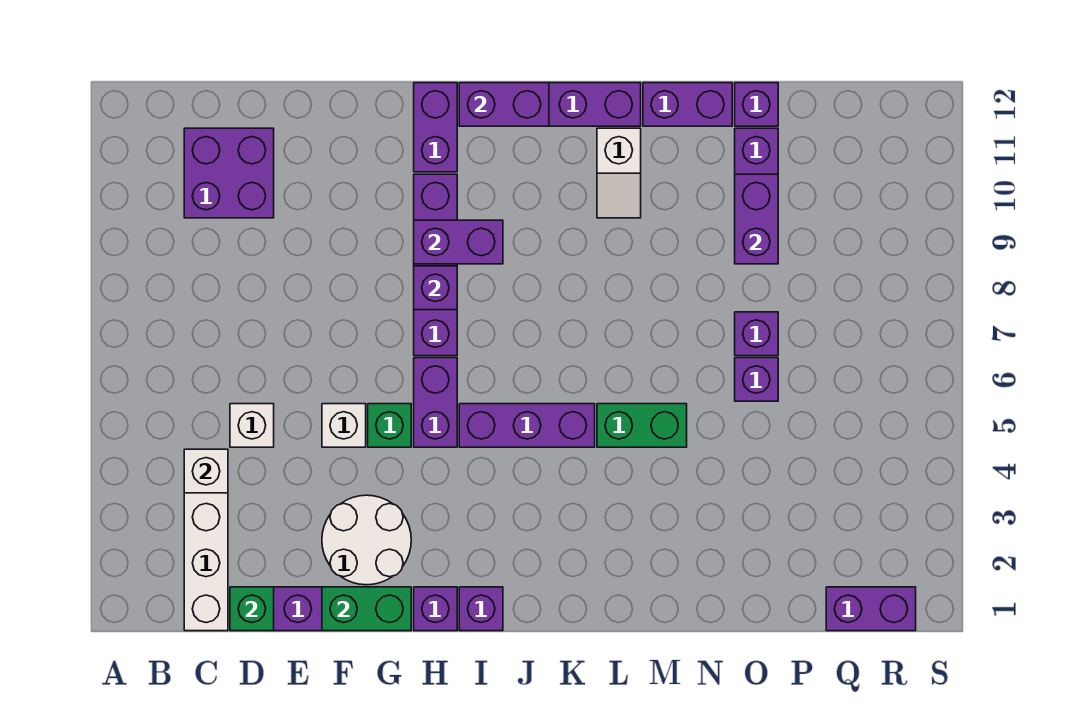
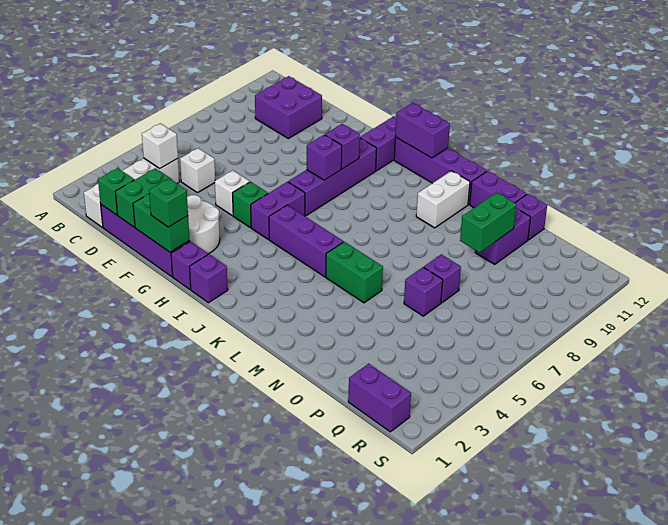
none -> green brick E1:E2 level 2
none -> green brick G1 level 3
purple brick H9:I9 level 2 -> purple brick H9 level 2
white slope L10:L11 level 1 top 11 -> white brick L10:L11 level 1
purple brick O9:O10 level 2 -> green brick O9:O10 level 2

